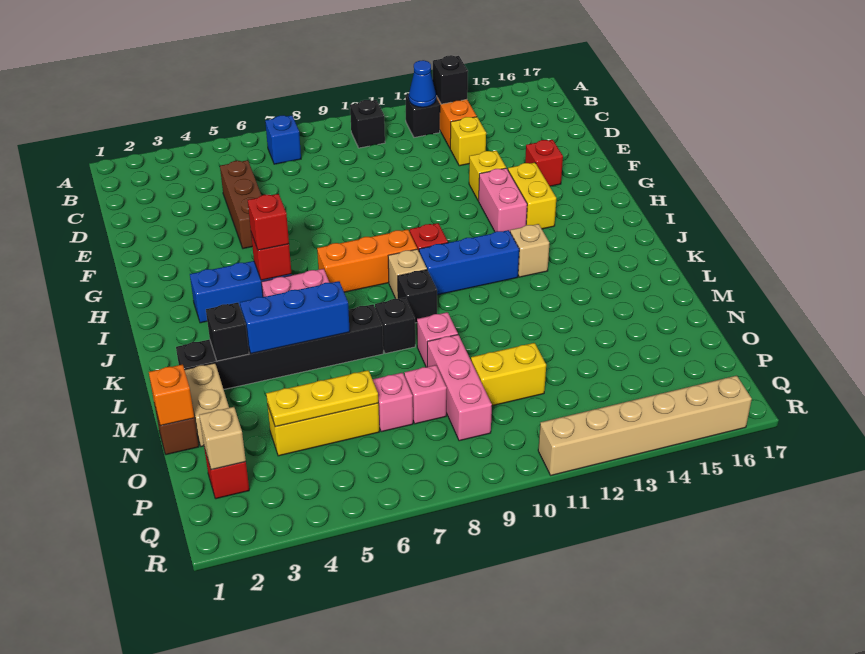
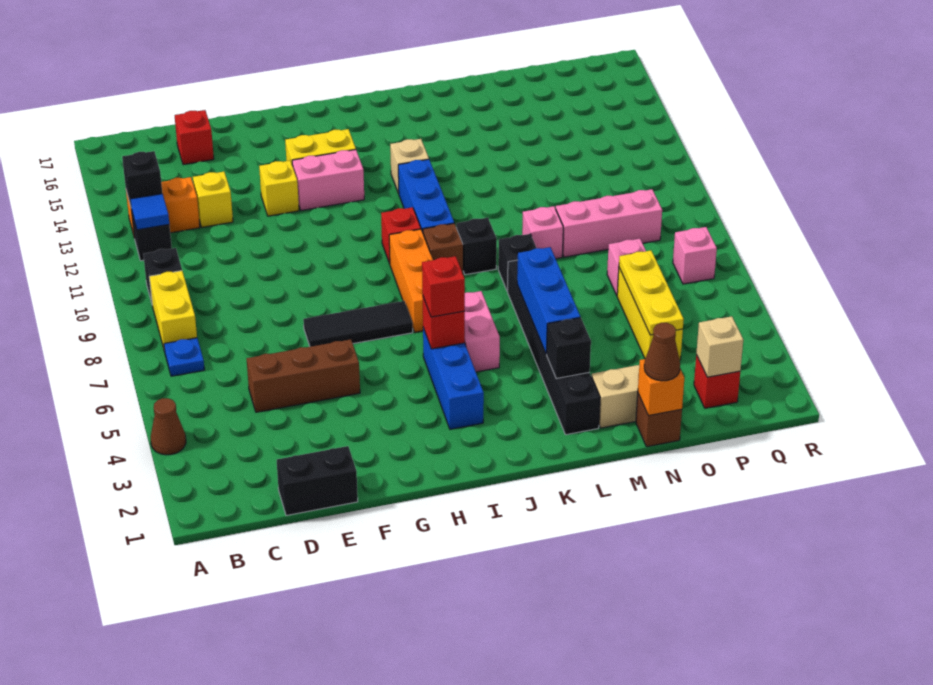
none -> brown cone A4 level 1
blue brick B7 level 1 -> blue plate B7 level 1
blue cone B12 level 2 -> blue tile B12 level 2
none -> black brick D1:E1 level 1
none -> black tile F7:H7 level 1
red brick F15 level 1 -> red brick D16 level 1
tan brick J9 level 1 -> brown brick J9 level 1
none -> brown cone N1 level 3
pink brick O8 level 1 -> pink brick Q7 level 1
yellow brick O10:O11 level 1 -> yellow brick B8:B9 level 1
tan brick R11:R16 level 1 -> none

